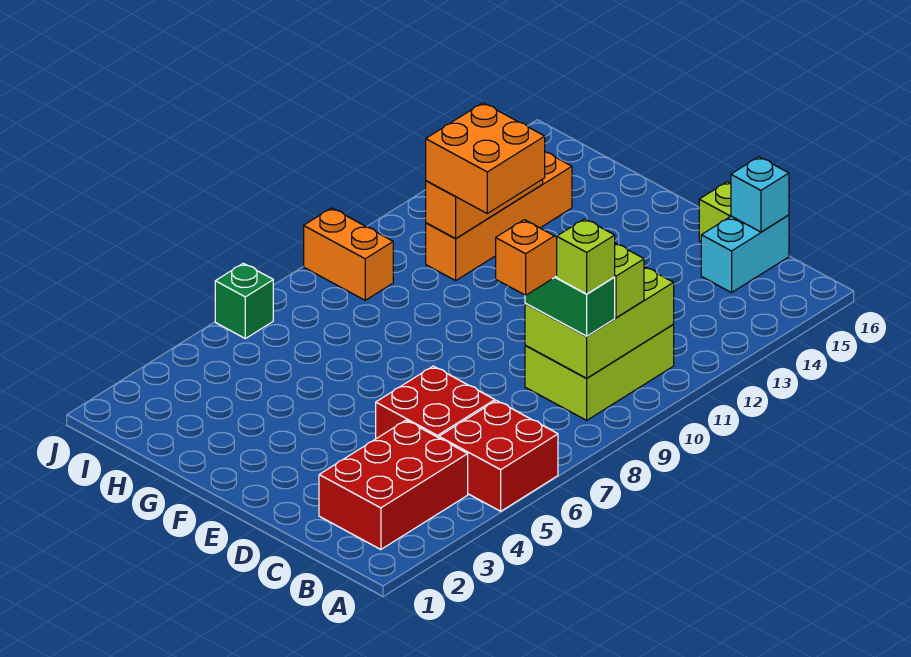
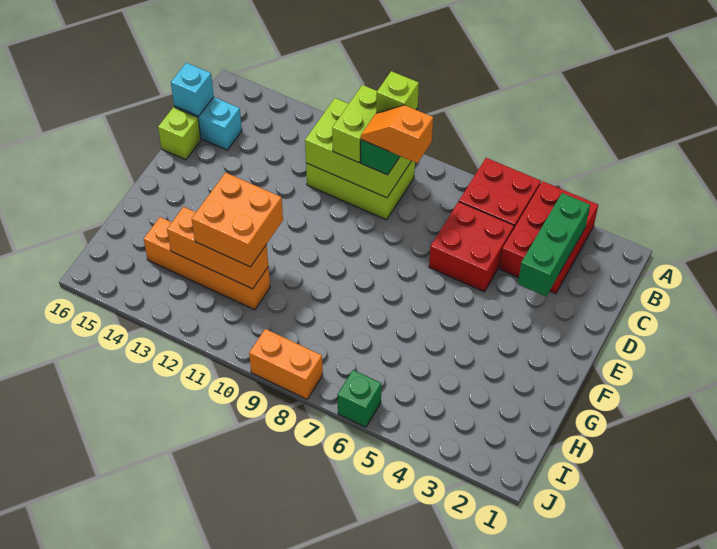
red brick B2:C4 level 1 -> red brick A3:C4 level 1
none -> green brick B3:D3 level 2
orange brick I9:J9 level 1 -> orange brick J8:J9 level 1

